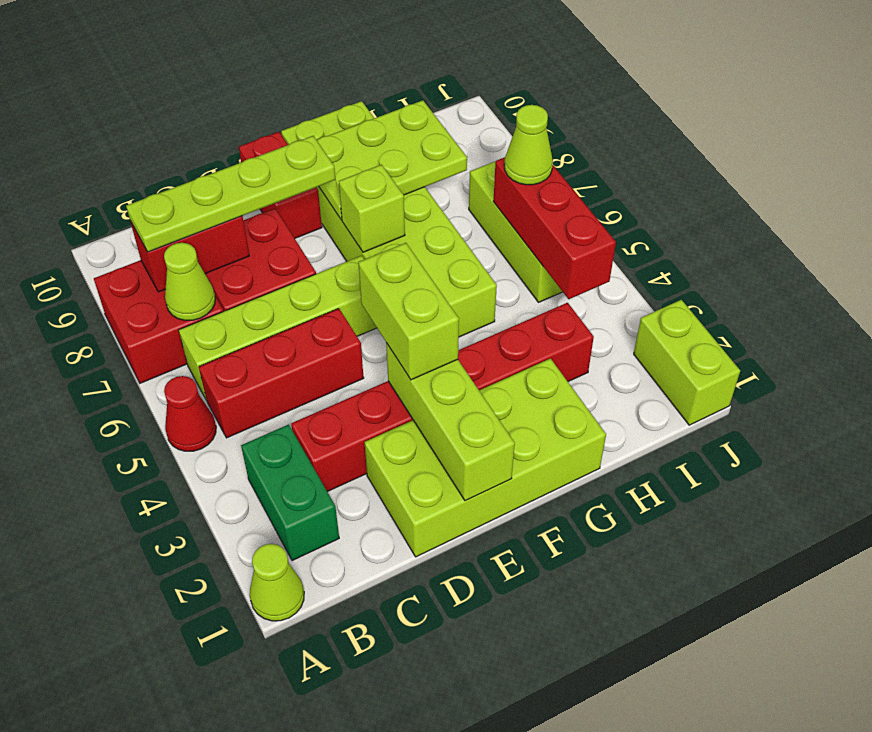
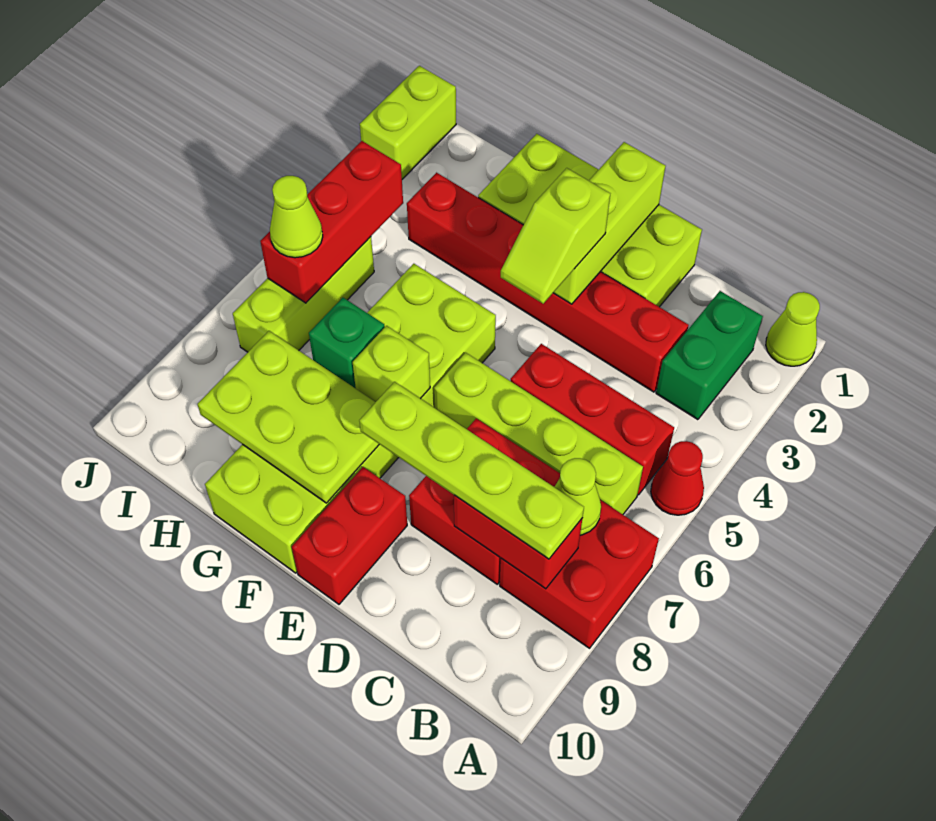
lime brick E3:E4 level 3 -> lime slope E3:E4 level 3 top 3
none -> green brick G7 level 2

